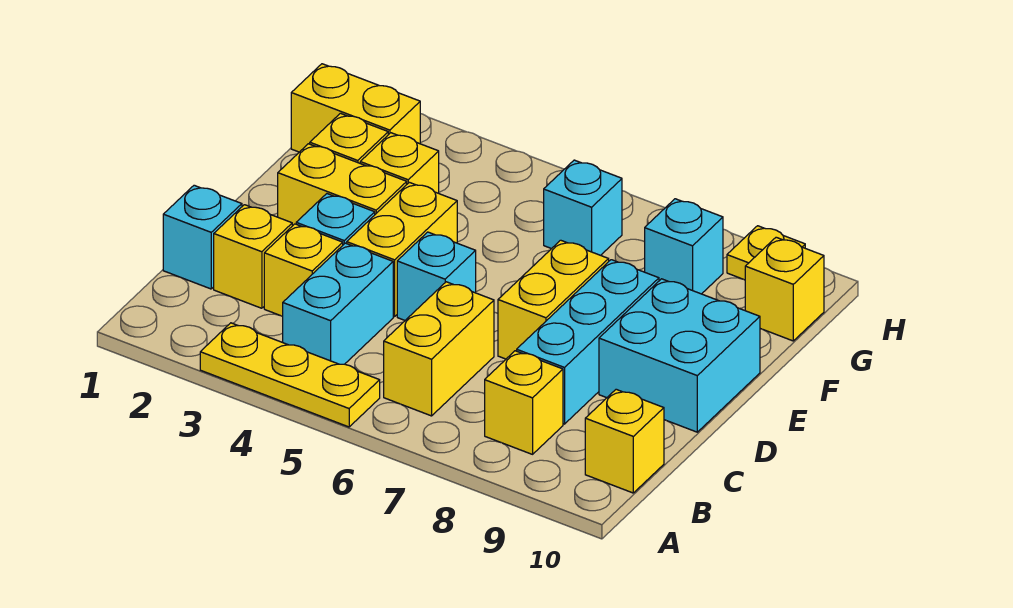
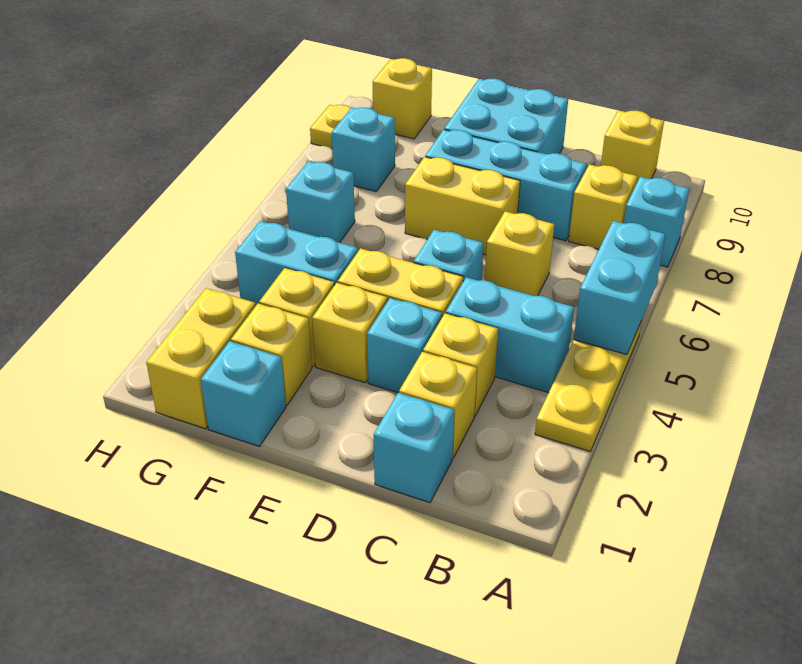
none -> cyan brick A5:A6 level 2
none -> cyan brick A8 level 1
yellow brick B6:C6 level 1 -> yellow brick C6 level 1
yellow brick E2:E3 level 1 -> yellow brick E3 level 1
none -> cyan brick F1 level 1
none -> cyan brick F4:G4 level 1

